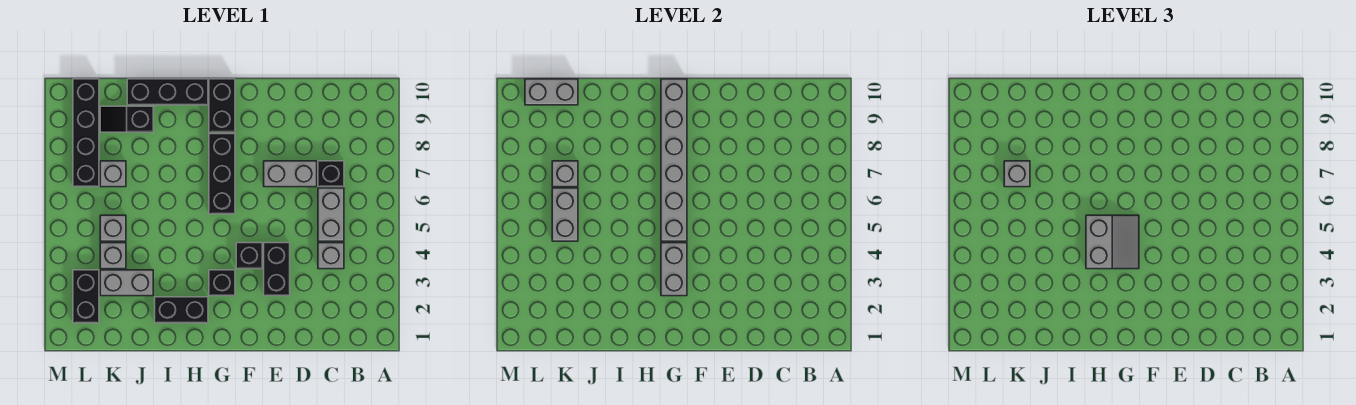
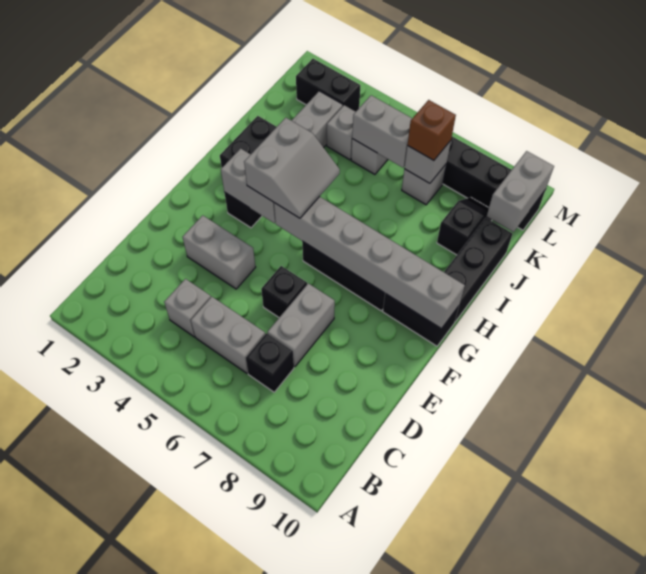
black brick E3:E4 level 1 -> grey brick E3:E4 level 1
black brick F4 level 1 -> black brick E6 level 1
grey slope G4:H5 level 3 top H -> grey slope G4:H5 level 3 top 4
grey brick K7 level 3 -> brown brick K7 level 3

